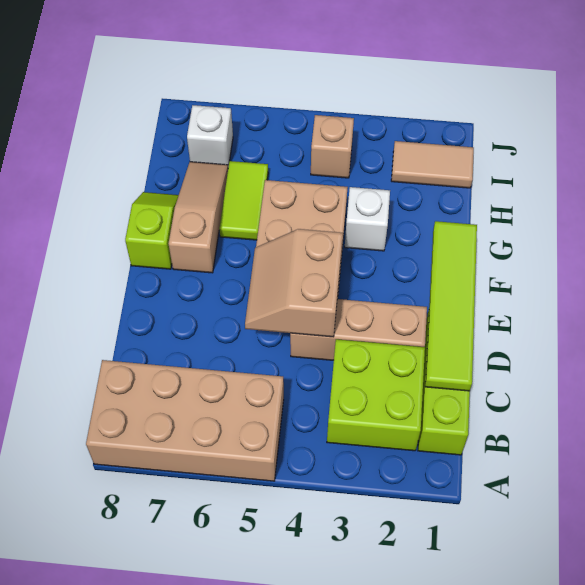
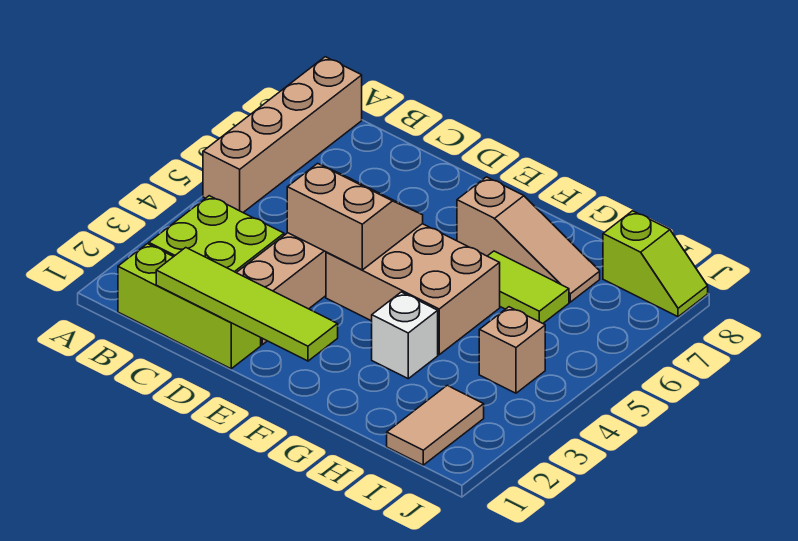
tan brick A5:B8 level 1 -> tan brick A5:A8 level 1
lime slope F8:G8 level 1 top F -> lime slope I8:J8 level 1 top I
white brick I7 level 1 -> none

